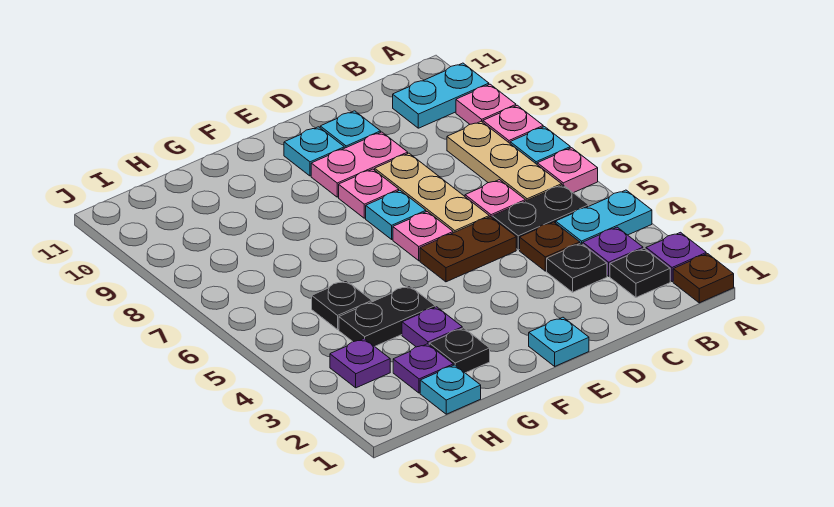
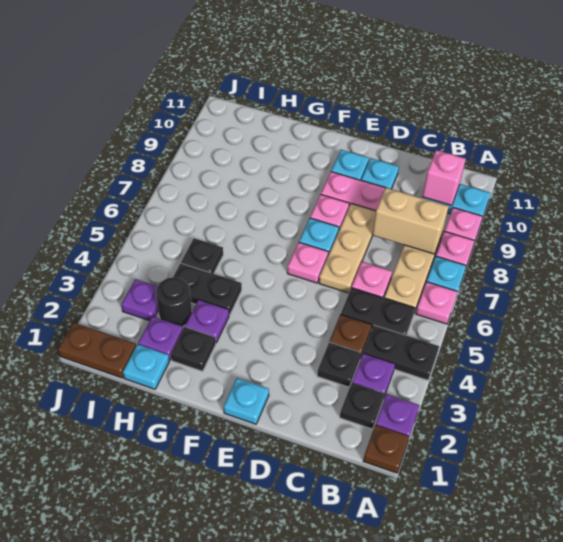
cyan plate A4:B4 level 1 -> black plate A4:B4 level 1
none -> tan brick B8:C8 level 2
none -> pink brick B10 level 2
brown plate D5:E5 level 1 -> brown plate I1:J1 level 1
none -> black round brick H3 level 1

